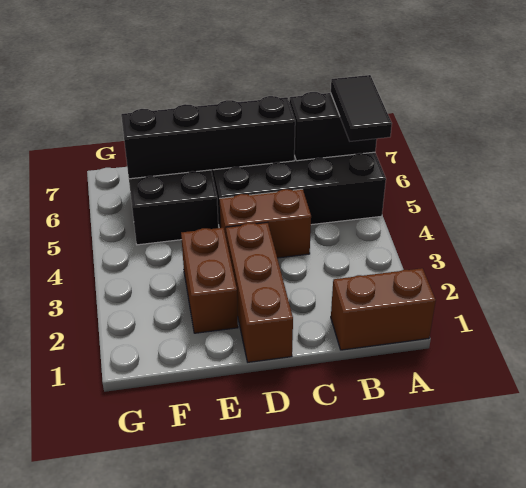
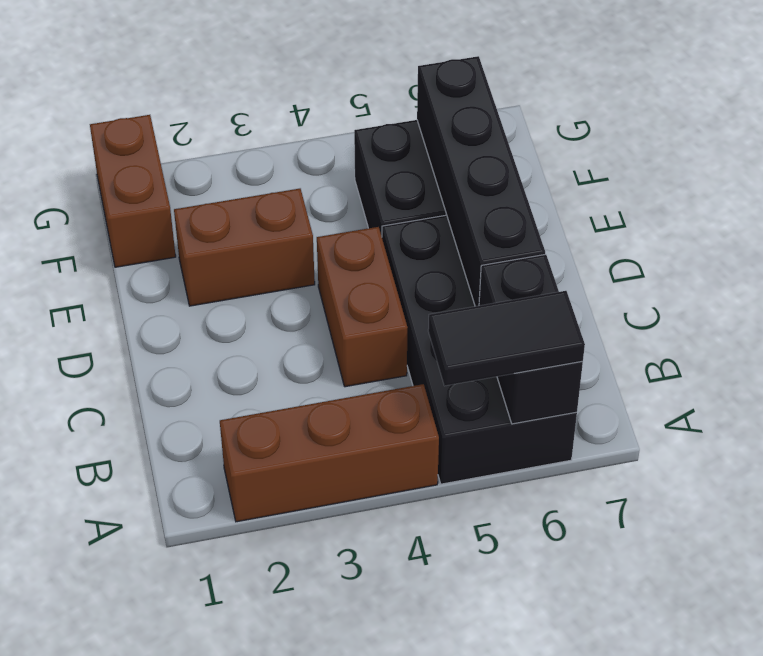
brown brick A1:B1 level 1 -> brown brick F1:G1 level 1
brown brick D1:D3 level 1 -> brown brick A2:A4 level 1

